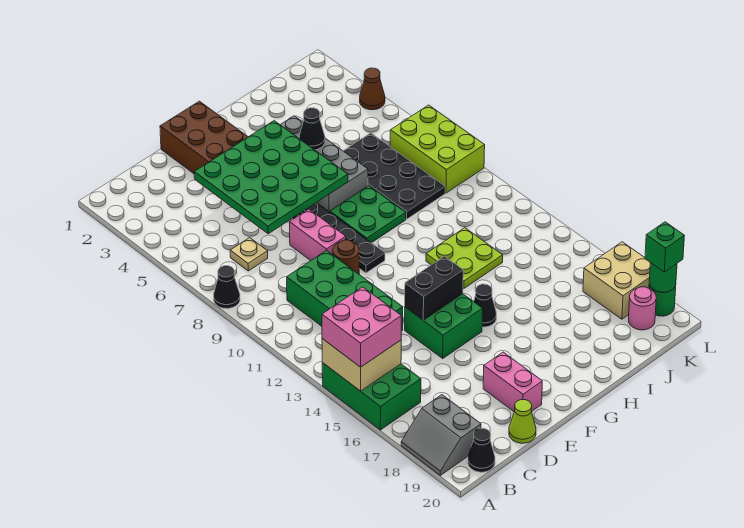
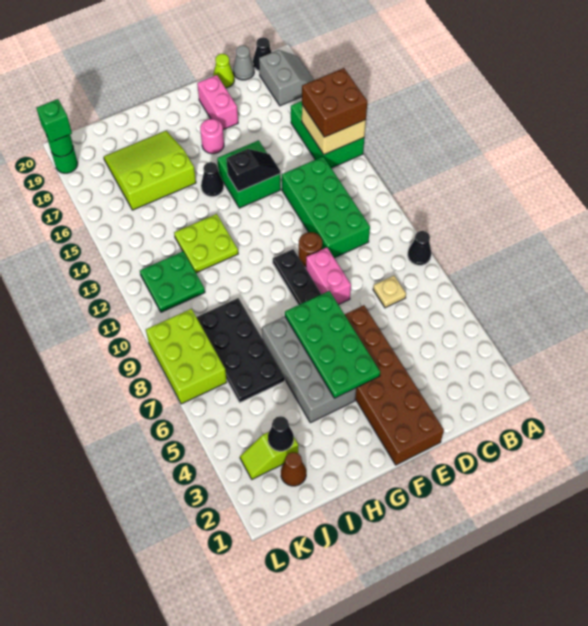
pink brick A14:B15 level 3 -> brown brick A14:B15 level 3
none -> grey cone C20 level 1
green plate D4:G7 level 2 -> green plate F4:G7 level 2
black brick E14:F14 level 2 -> black slope E14:F14 level 2 top F
green plate G8:H9 level 1 -> green plate J11:K12 level 1
black cone H5 level 2 -> black cone J3 level 2
none -> lime slope H16:J18 level 1 top 16
none -> lime slope J3:K3 level 1 top J
tan brick K17:L18 level 1 -> none
pink round brick K19 level 1 -> pink round brick F17 level 1
brown cone L4 level 1 -> brown cone J2 level 1

